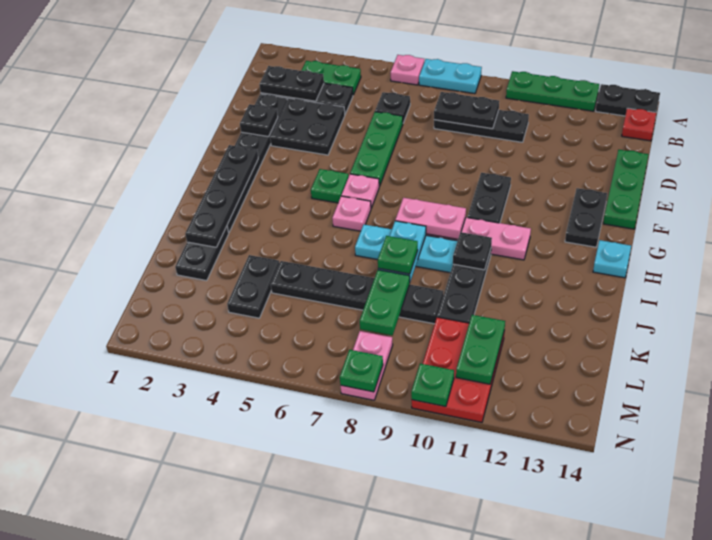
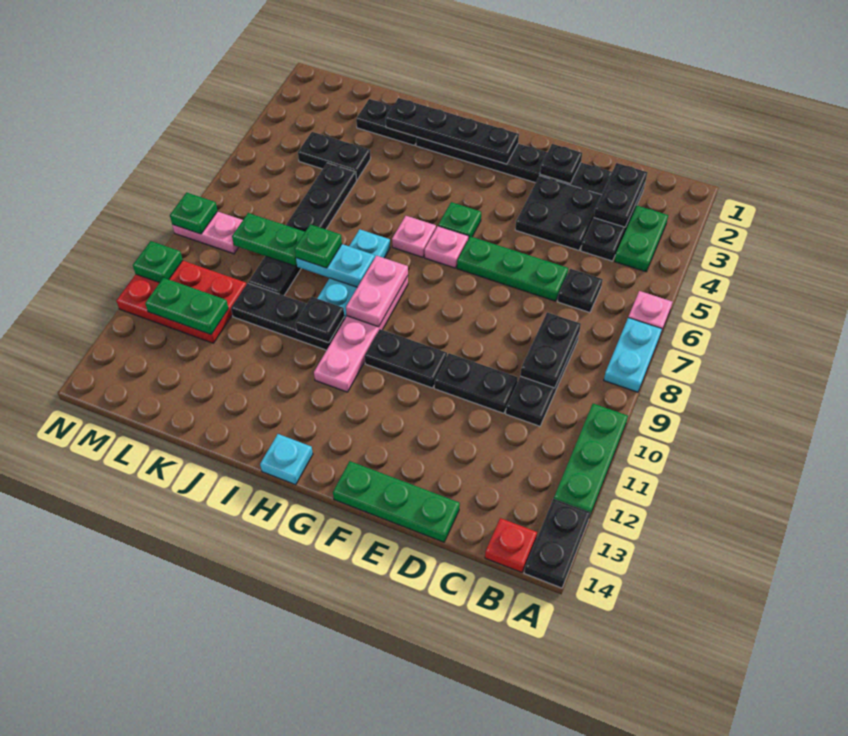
black plate F13:G13 level 1 -> black plate D10:E10 level 1

